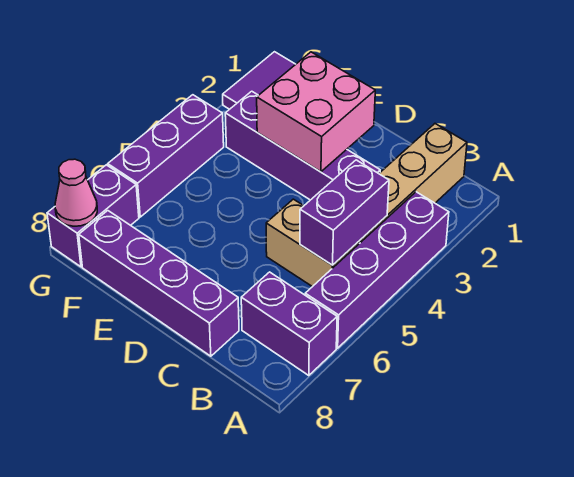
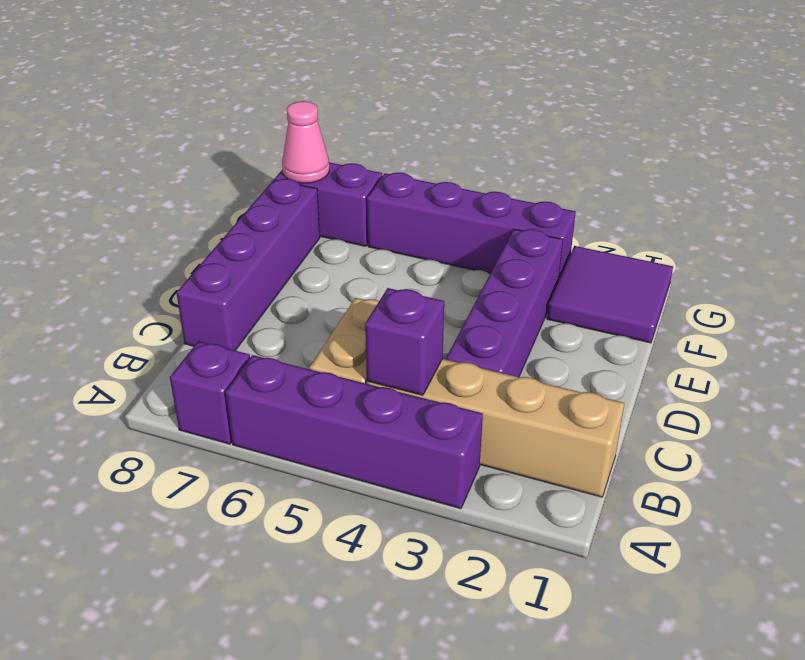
purple brick A7:B7 level 1 -> purple brick A7 level 1
purple brick B4:B5 level 2 -> purple brick B4 level 2
pink brick D2:E3 level 2 -> none
purple brick G4:G6 level 1 -> purple brick G3:G6 level 1

